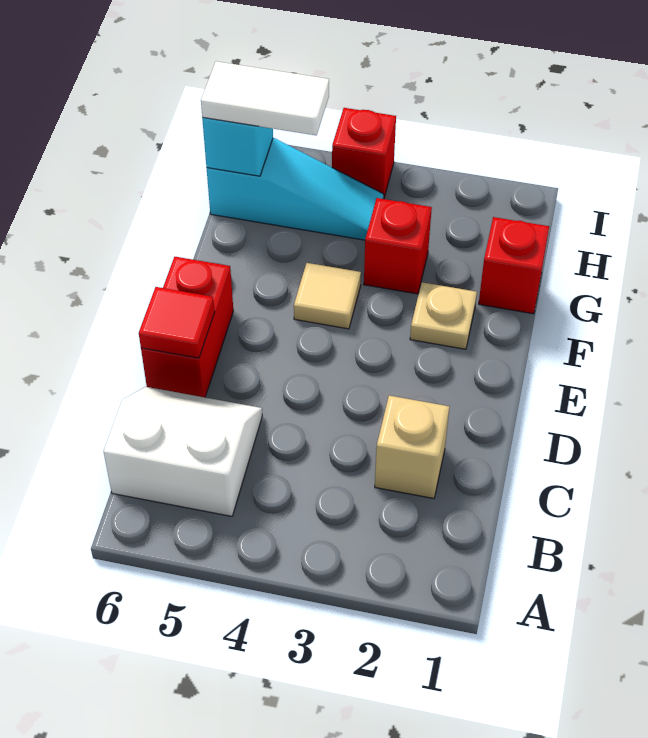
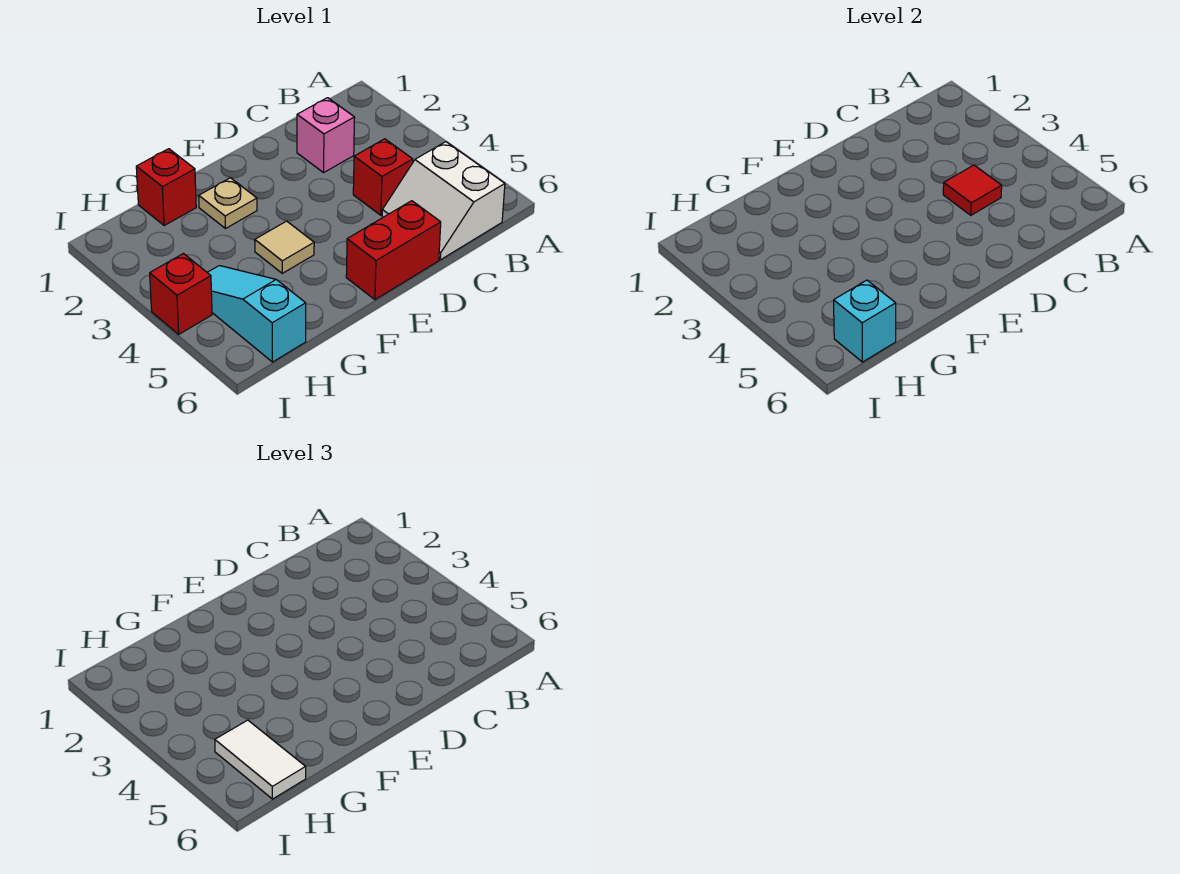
tan brick C2 level 1 -> pink brick C2 level 1
red tile D6 level 2 -> red tile C4 level 2
red brick G3 level 1 -> red brick C4 level 1

